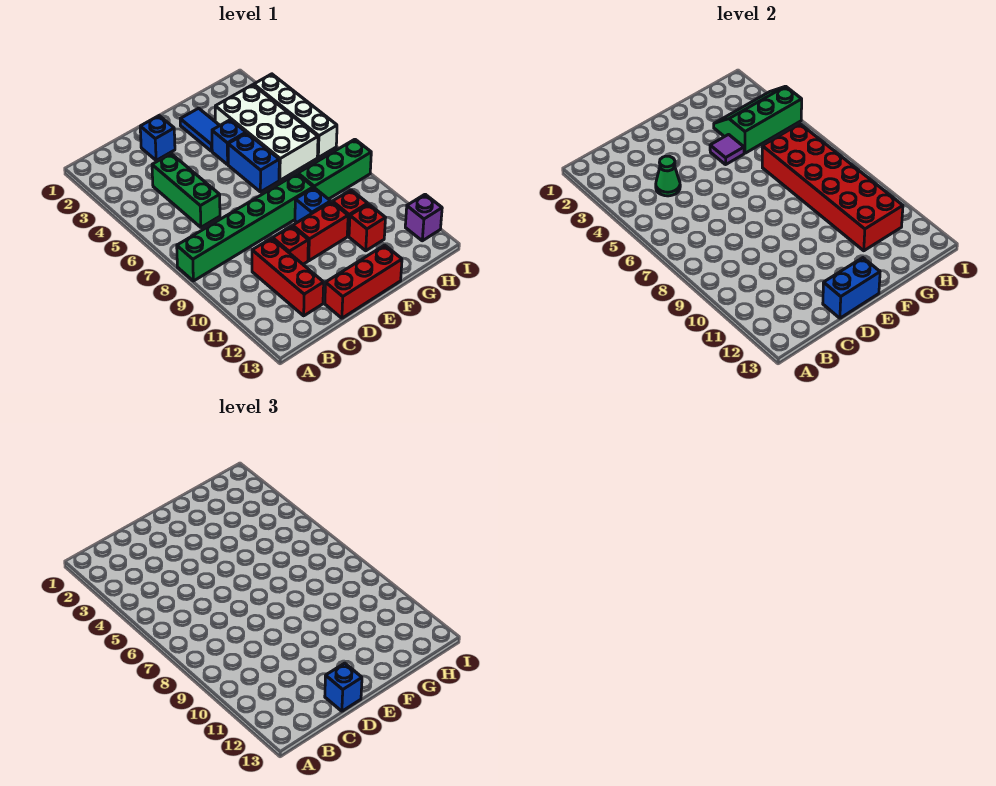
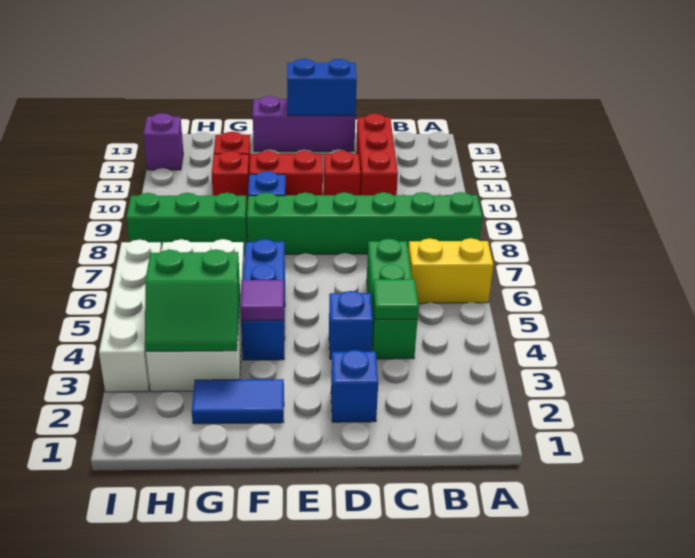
none -> yellow brick A6:B6 level 1
green cone C4 level 2 -> green tile C4 level 2
red brick D13:F13 level 1 -> purple brick D13:F13 level 1
blue brick D13 level 3 -> blue brick D4 level 1
blue tile F2:F3 level 1 -> blue tile F2:G2 level 1
green slope G3:I4 level 2 top 4 -> green slope G3:H4 level 2 top 4
red brick G6:H11 level 2 -> none

